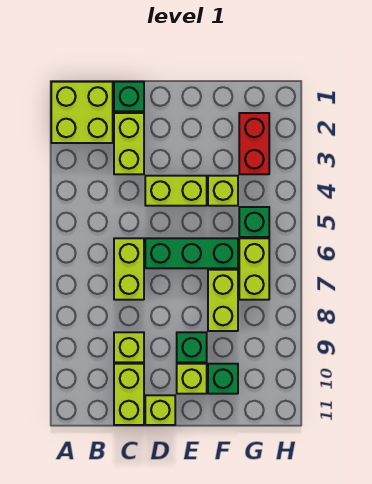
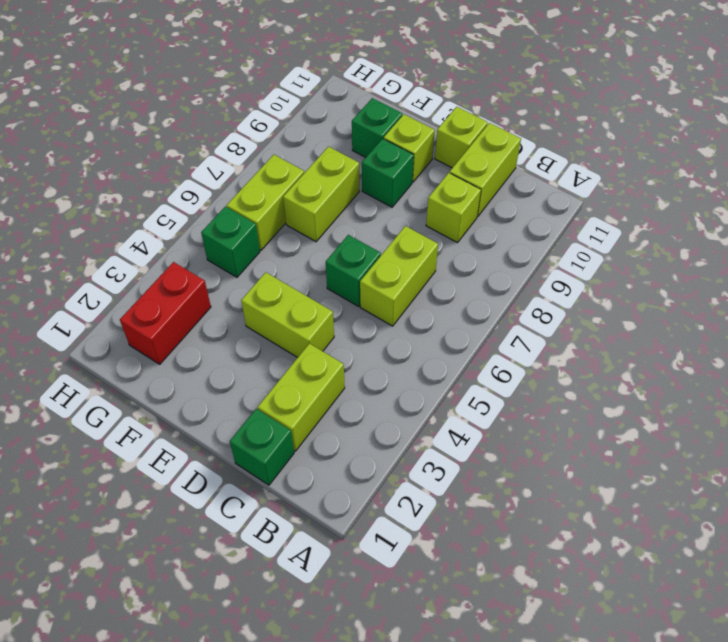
lime brick A1:B2 level 1 -> none
green brick D6:F6 level 1 -> green brick D6 level 1
lime brick F4 level 1 -> none

